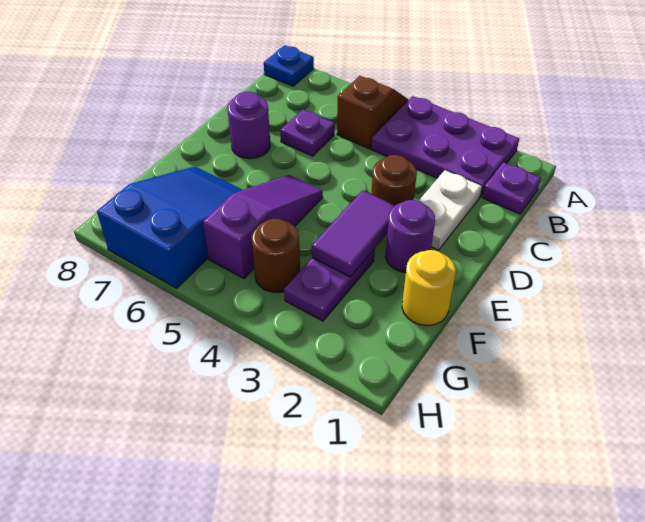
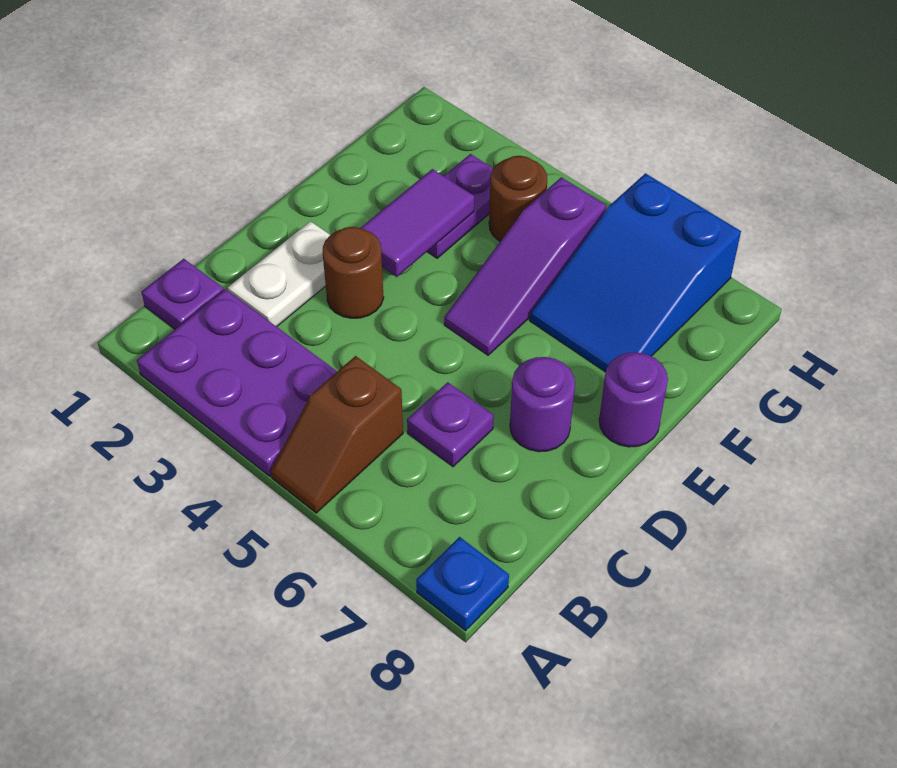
purple round brick E2 level 1 -> purple round brick E8 level 1
yellow round brick F1 level 1 -> none

